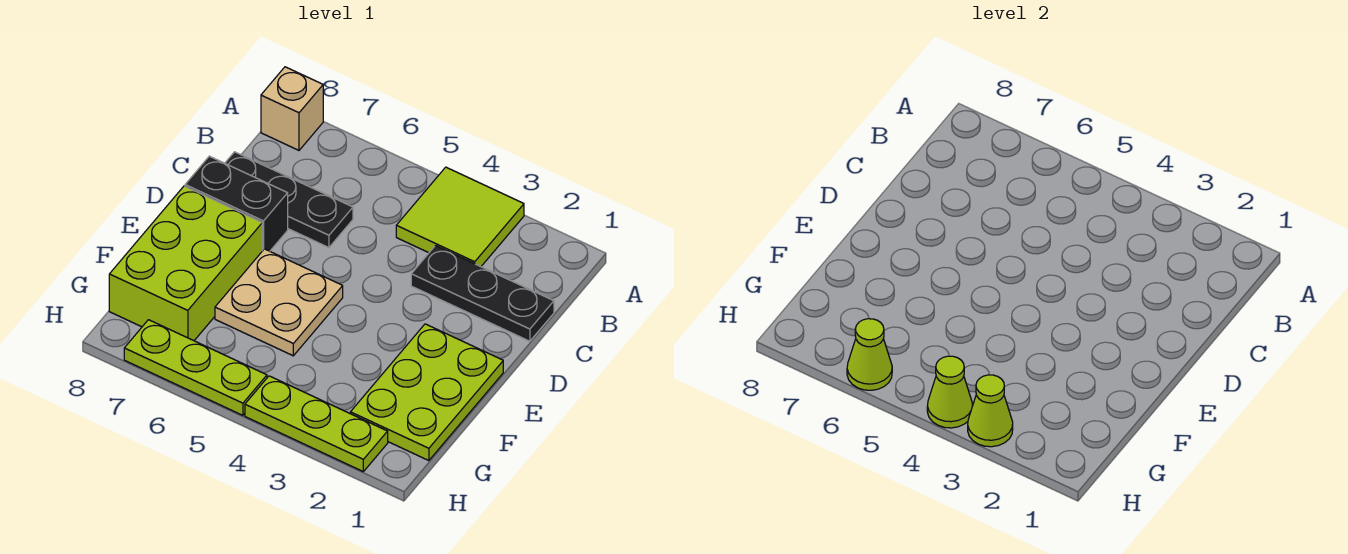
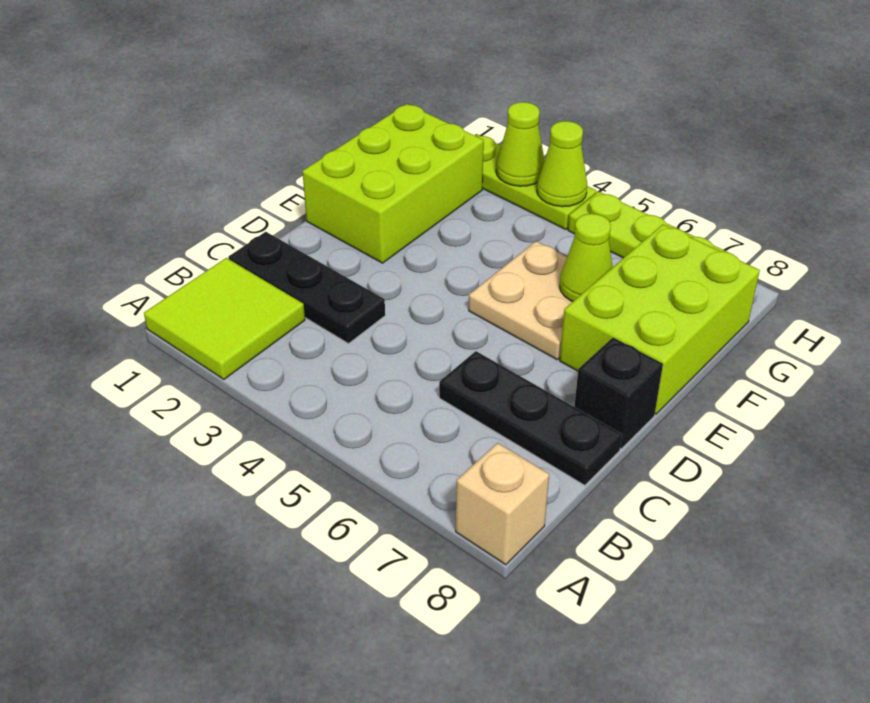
lime tile A3:B4 level 1 -> lime tile A1:B2 level 1
black brick D7:D8 level 1 -> black brick D8 level 1
lime plate E1:G2 level 1 -> lime brick E1:G2 level 1
lime cone H6 level 2 -> lime cone F6 level 2

